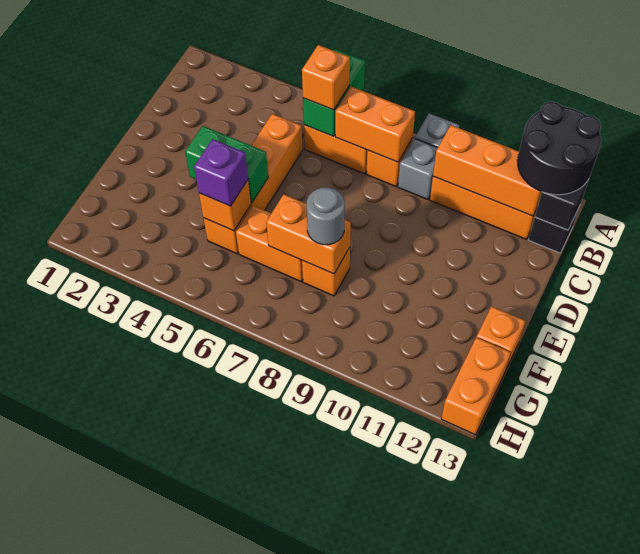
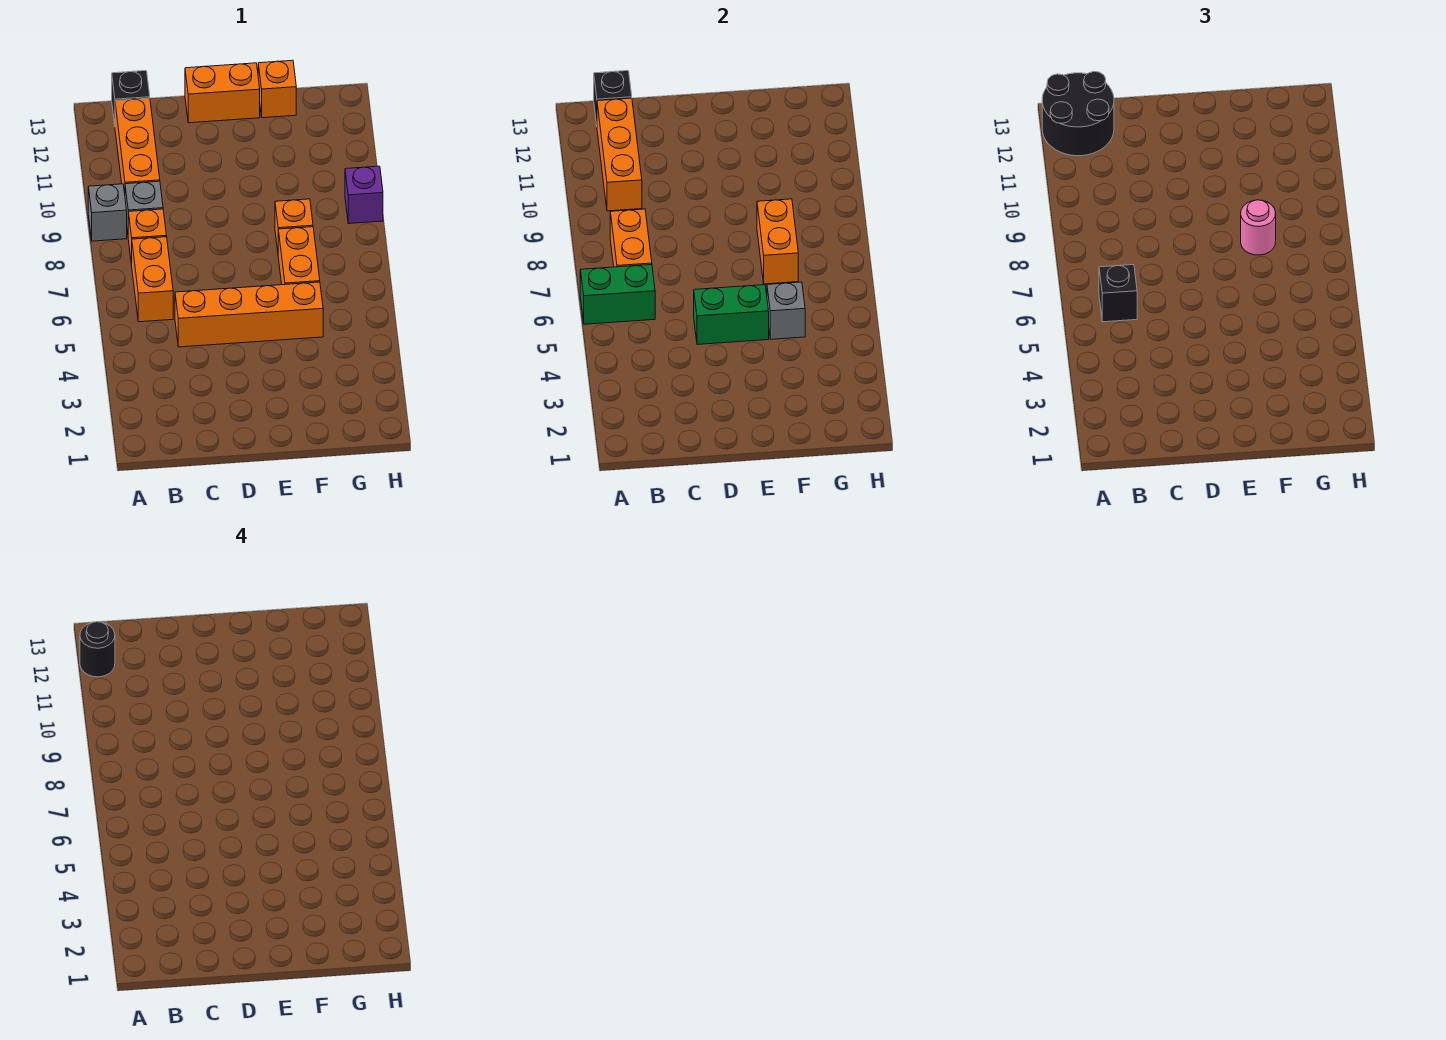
none -> black round brick A12 level 4
orange brick B6 level 3 -> black brick B6 level 3
green brick E4:E5 level 2 -> green brick D5:E5 level 2
orange brick F5 level 2 -> grey brick F5 level 2
purple brick F5 level 3 -> purple brick H9 level 1
grey round brick F8 level 3 -> pink round brick F8 level 3
orange brick G13:H13 level 1 -> orange brick D13:E13 level 1

